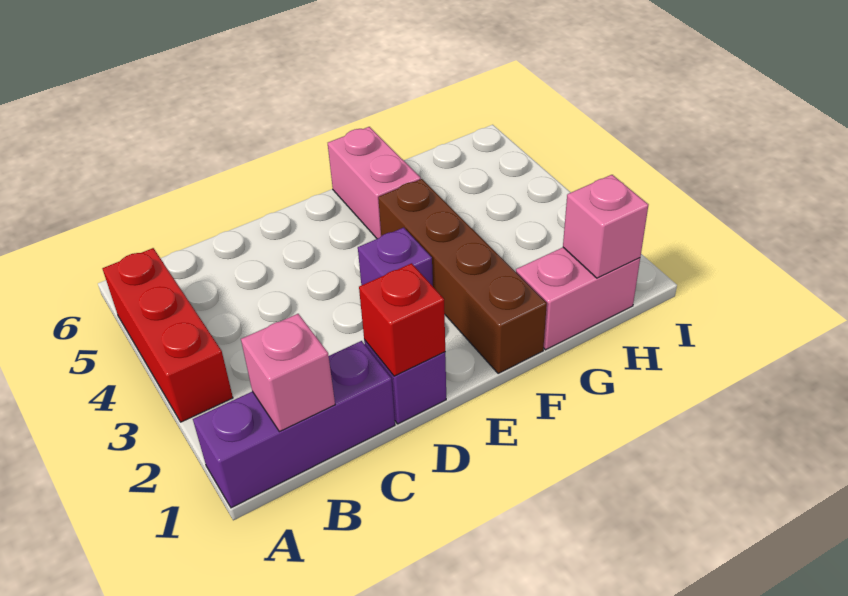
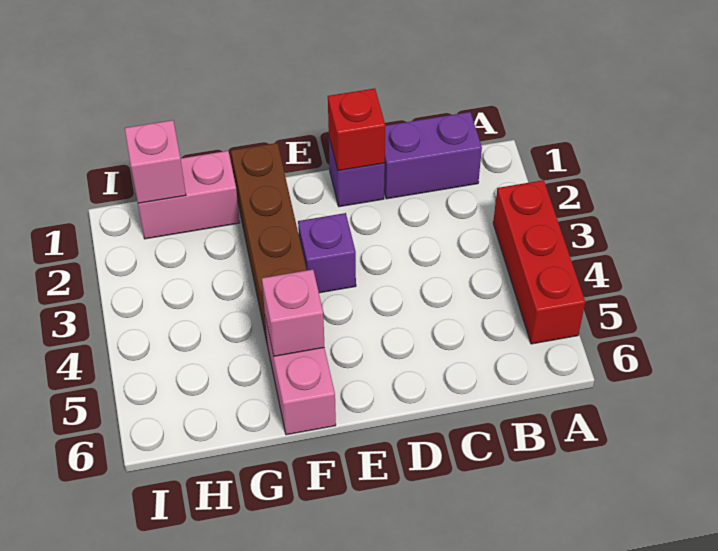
purple brick A1:C1 level 1 -> purple brick B1:C1 level 1
pink brick B1 level 2 -> pink brick F5 level 2

